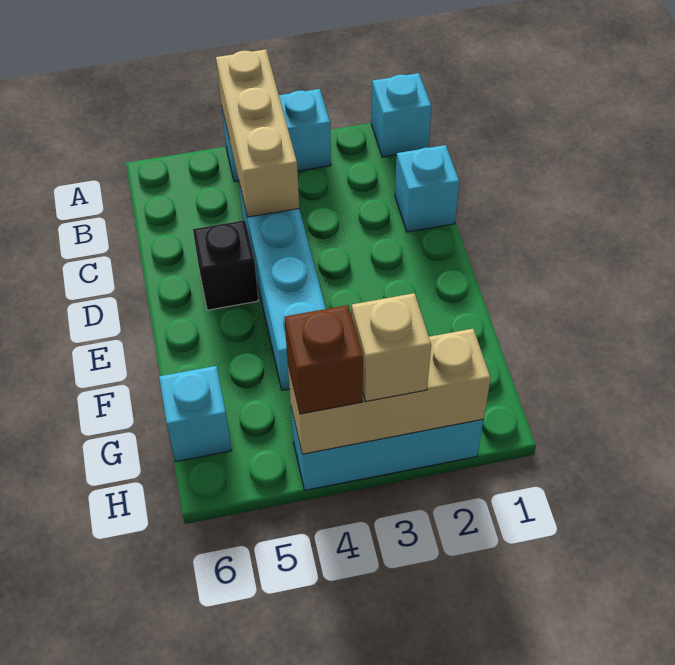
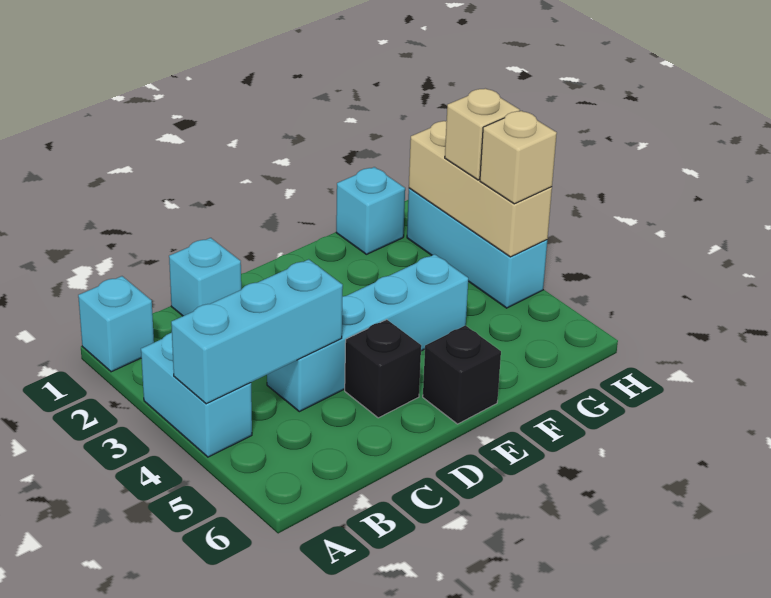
tan brick A4:C4 level 2 -> cyan brick A4:C4 level 2
none -> black brick E6 level 1
cyan brick G6 level 1 -> cyan brick G1 level 1
brown brick H4 level 3 -> tan brick H4 level 3

